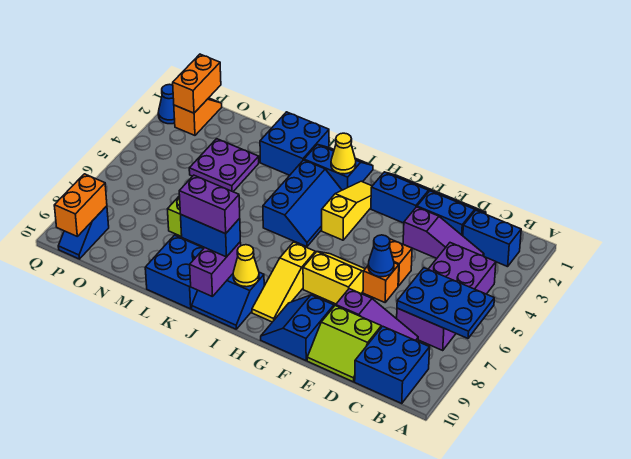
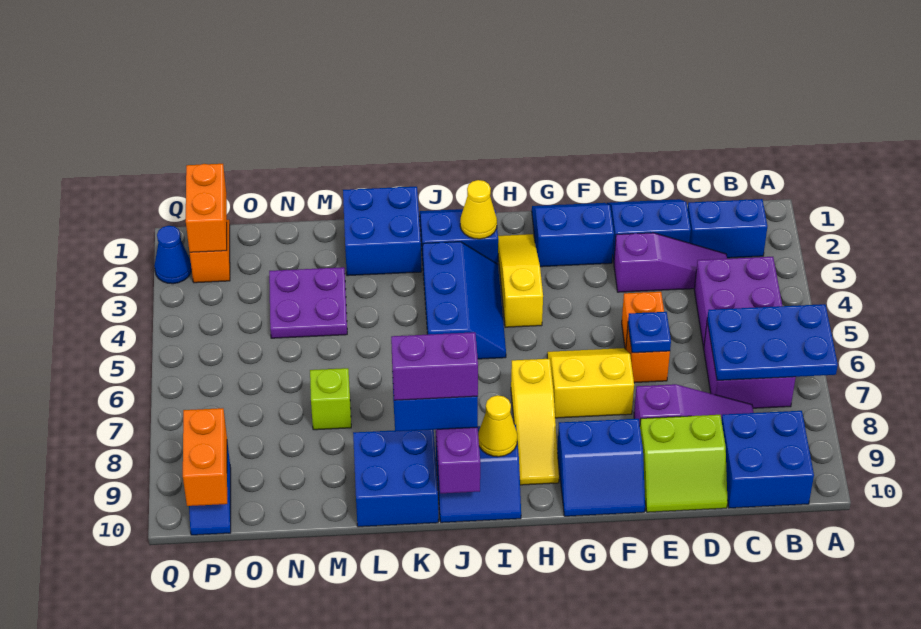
blue cone E6 level 2 -> blue plate E6 level 2
blue slope F9:G10 level 1 top F -> blue slope F9:G10 level 1 top 9

